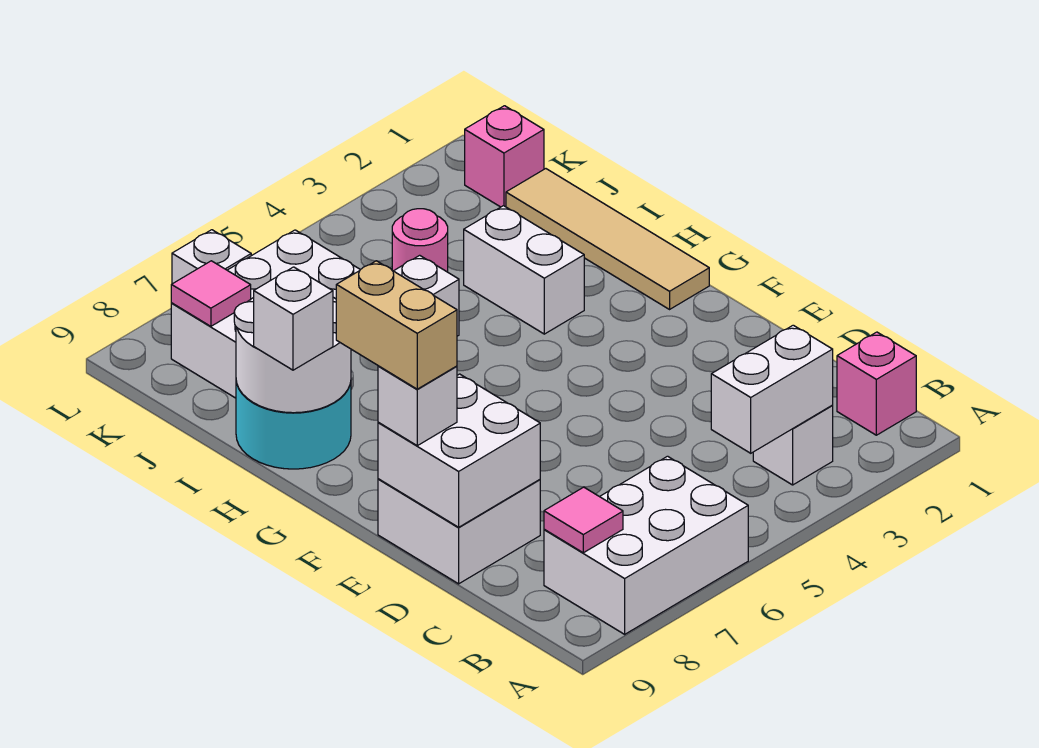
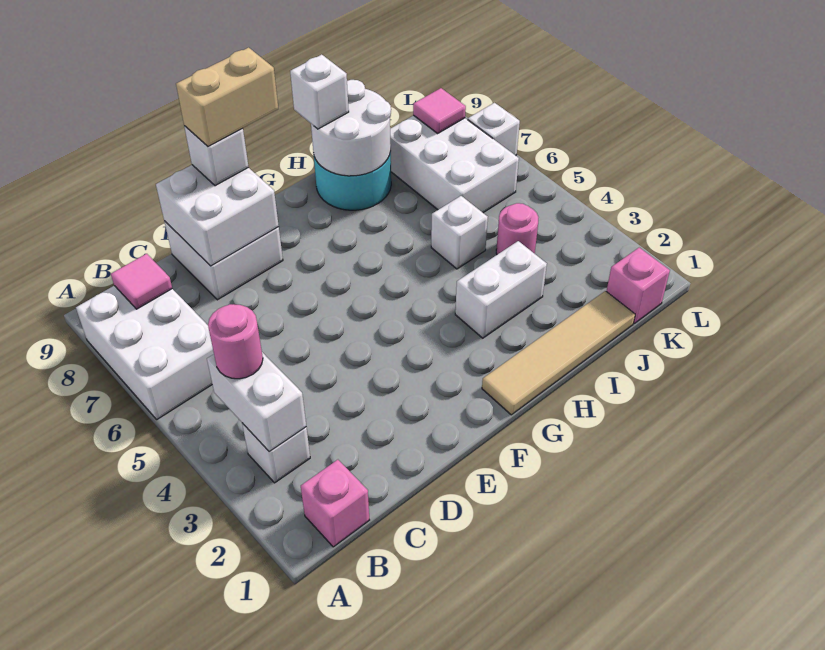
none -> pink round brick B4 level 3

